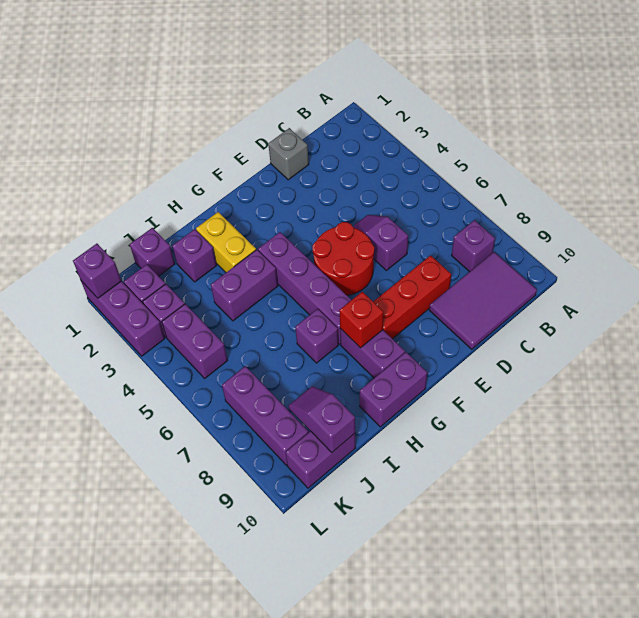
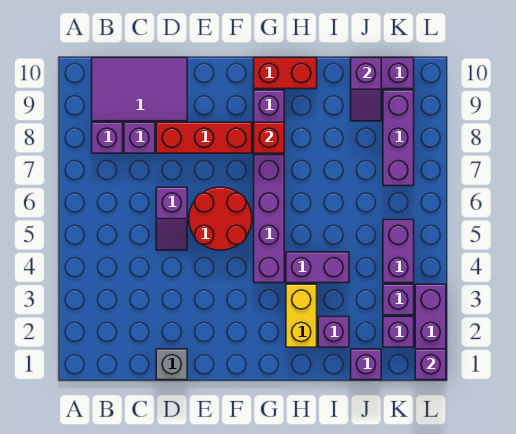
purple brick G10:H10 level 1 -> red brick G10:H10 level 1
purple brick H7 level 1 -> purple brick C8 level 1

